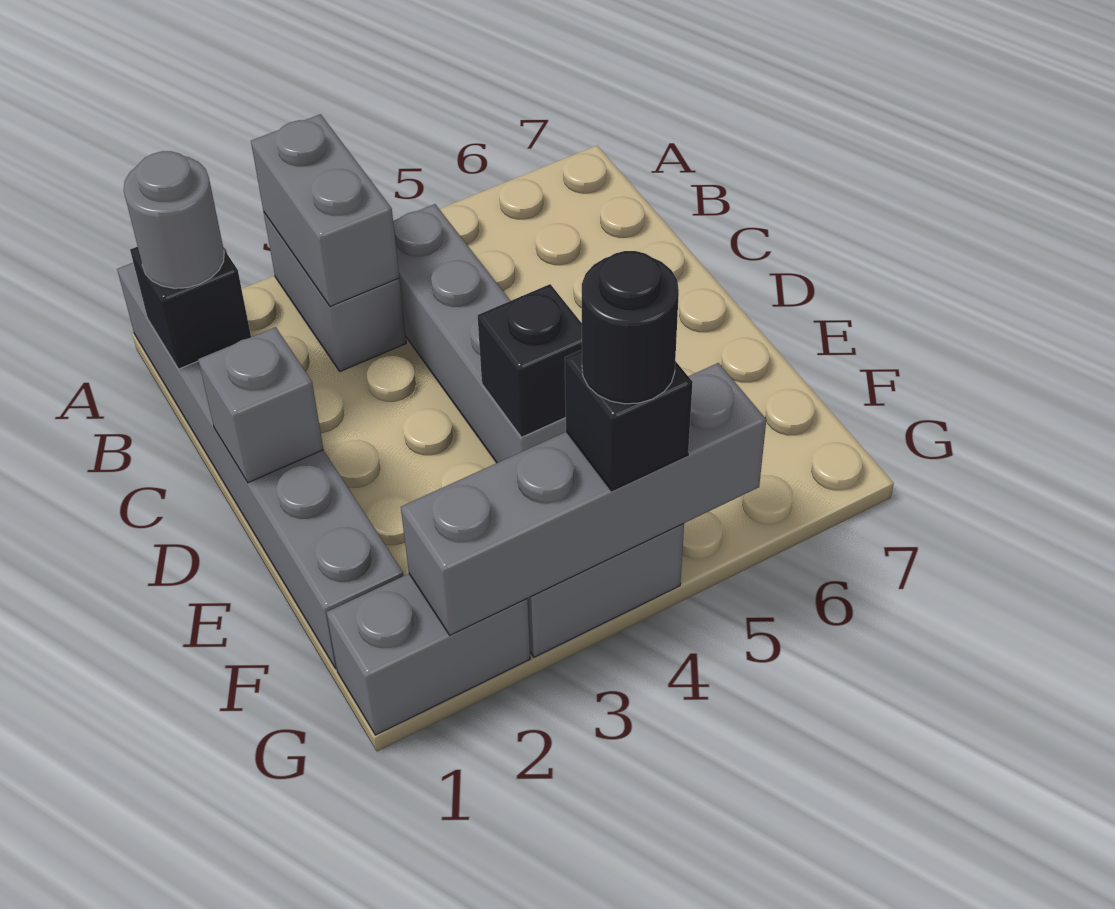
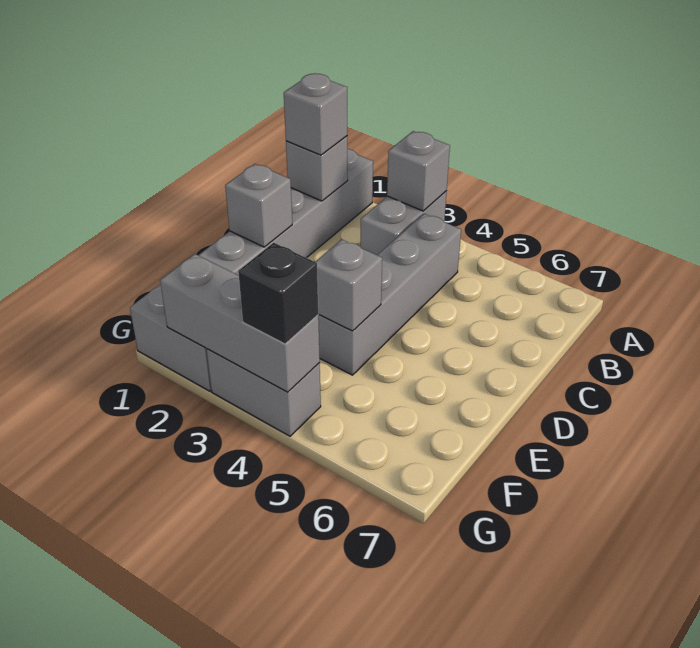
grey brick A3:B3 level 2 -> grey brick A3 level 2
black brick B1 level 2 -> grey brick B1 level 2
grey round brick B1 level 3 -> grey brick B1 level 3
black brick E4 level 2 -> grey brick E4 level 2
grey brick G2:G5 level 2 -> grey brick G2:G4 level 2
black round brick G4 level 4 -> none

